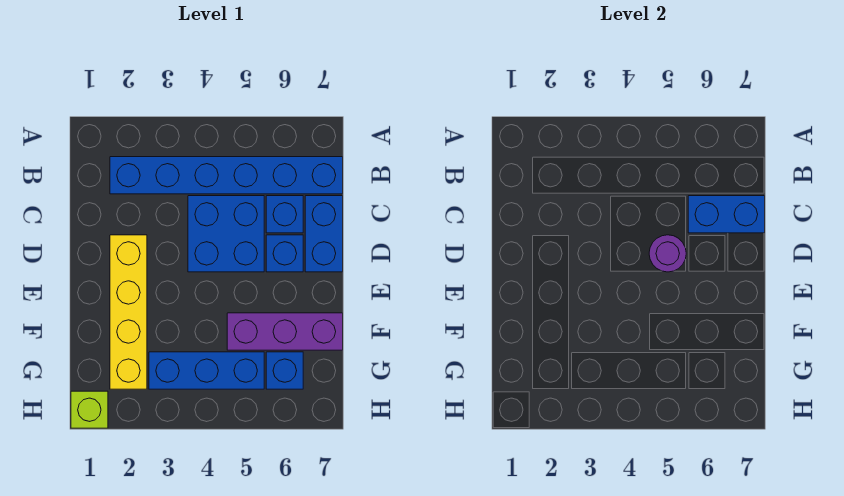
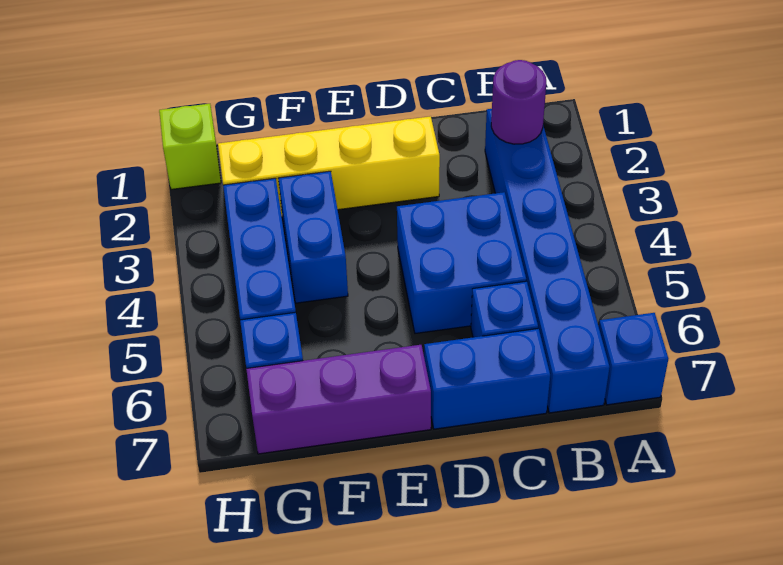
blue brick C6:C7 level 2 -> blue brick F3:F4 level 1
purple round brick D5 level 2 -> purple round brick B2 level 2
blue brick D6 level 1 -> blue brick A7 level 1
purple brick F5:F7 level 1 -> purple brick E7:G7 level 1

